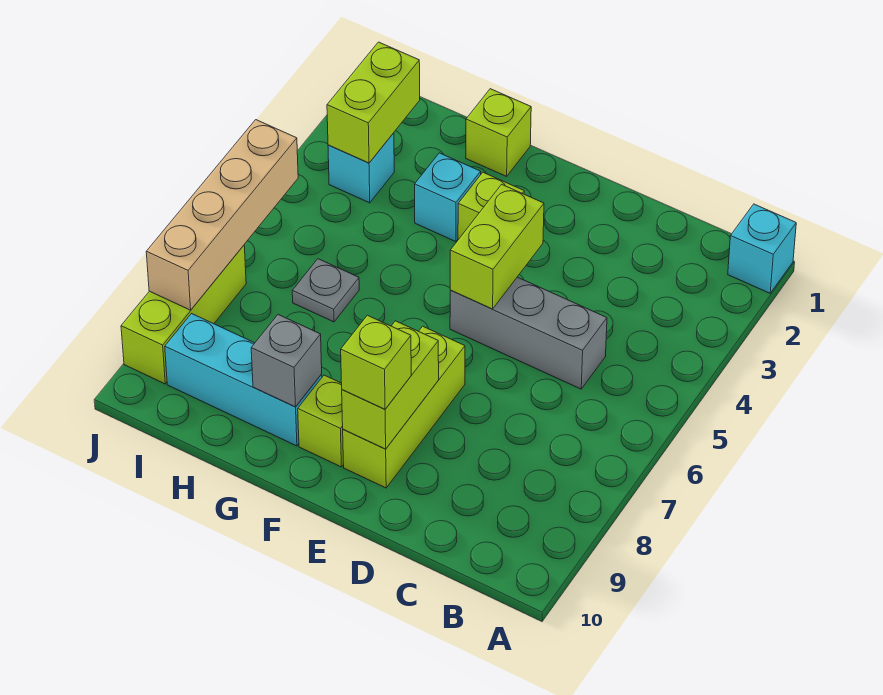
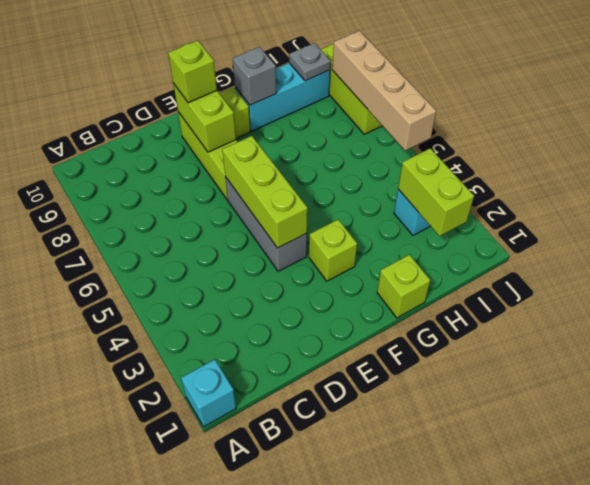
grey brick C5:E5 level 1 -> grey brick E4:E6 level 1
lime brick E4:E5 level 2 -> lime brick E4:E6 level 2
cyan brick G3 level 1 -> none
grey plate H6 level 1 -> grey plate I9 level 2

